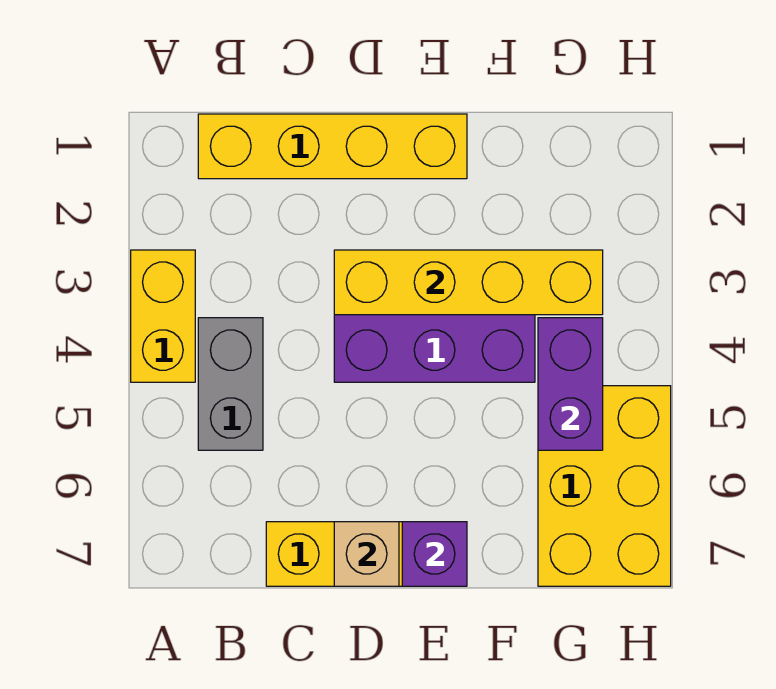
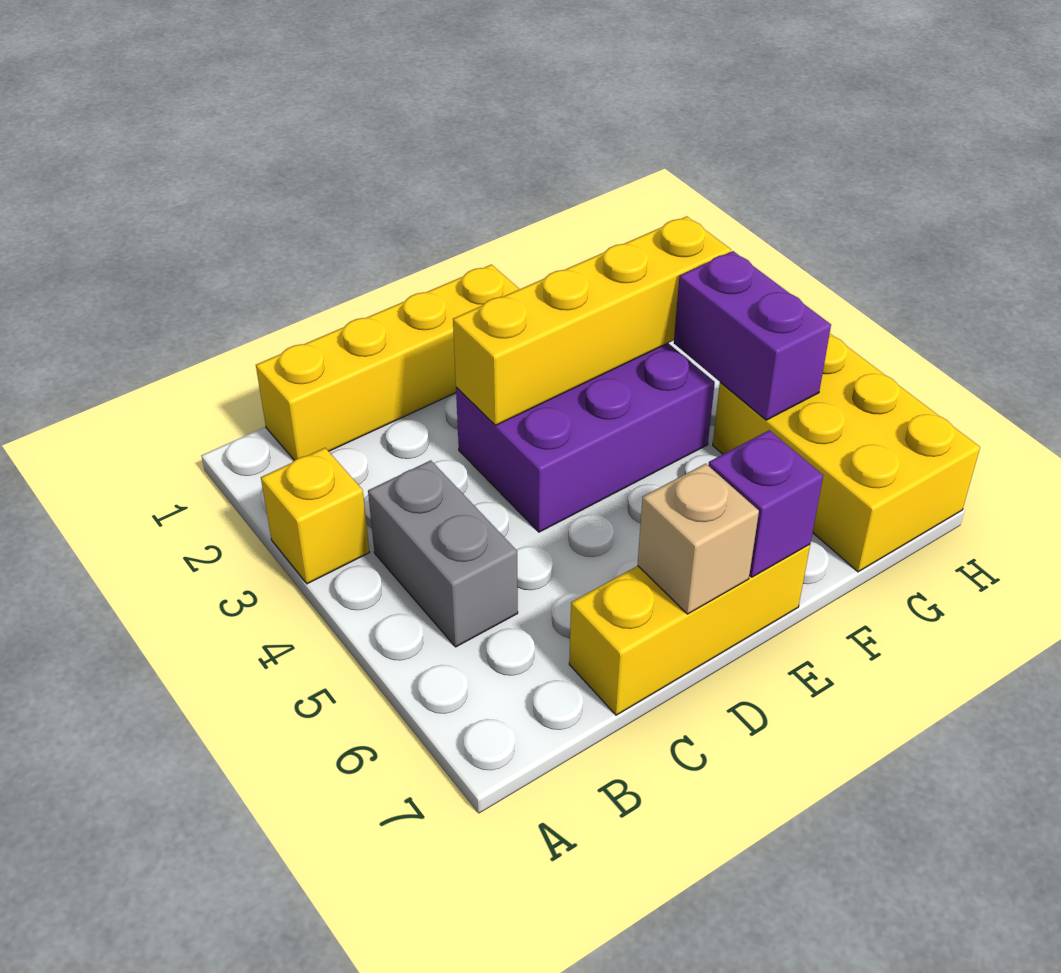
yellow brick A3:A4 level 1 -> yellow brick A3 level 1

